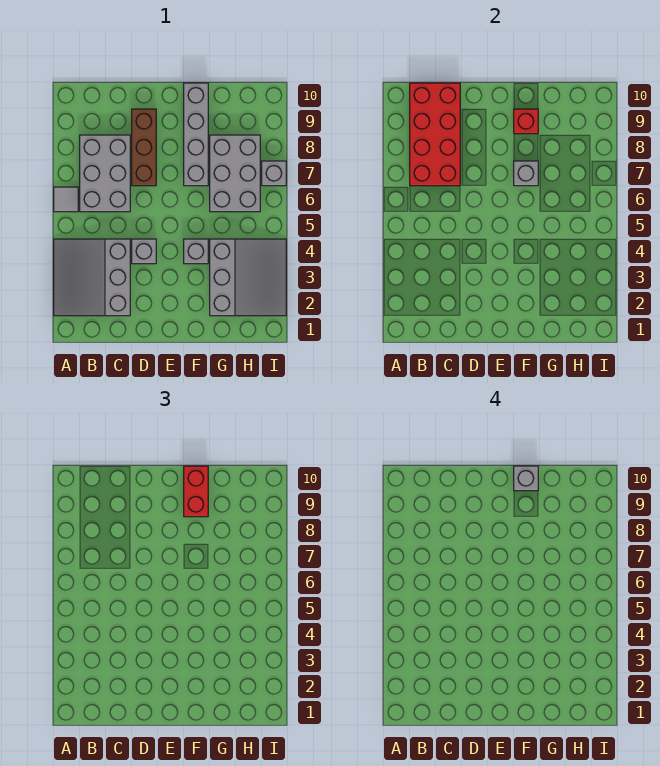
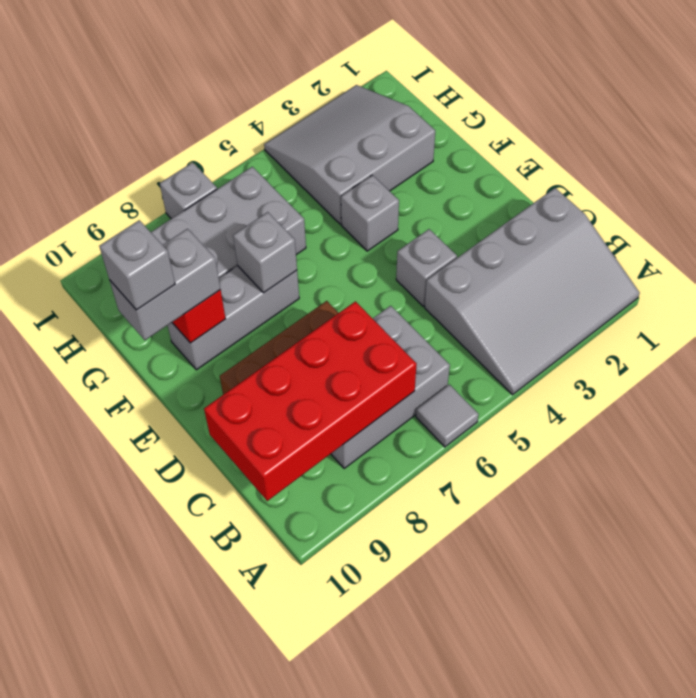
grey slope A2:C4 level 1 top C -> grey slope A1:C4 level 1 top C
grey brick F7:F10 level 1 -> grey brick F7:F9 level 1
red brick F9:F10 level 3 -> grey brick F9:F10 level 3

